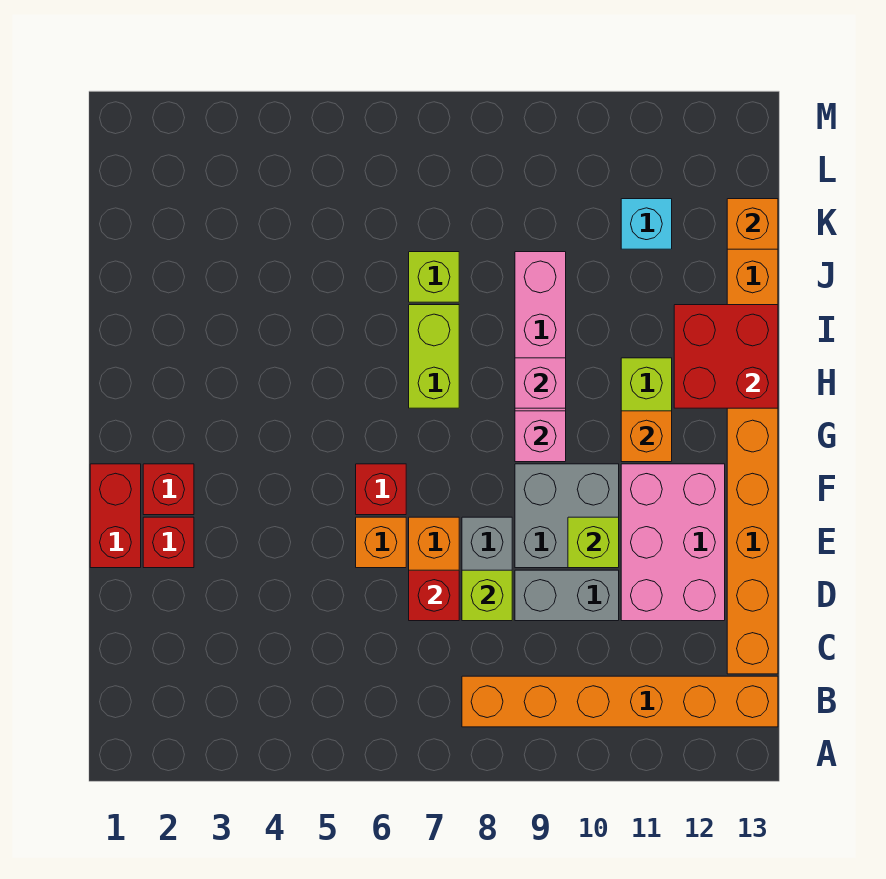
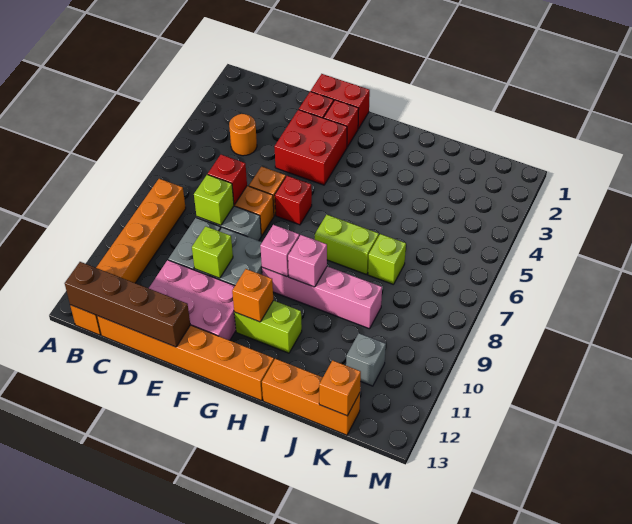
none -> brown brick B13:E13 level 2
none -> orange round brick C4 level 1
red brick H12:I13 level 2 -> red brick E3:F4 level 1
cyan brick K11 level 1 -> grey brick K11 level 1

